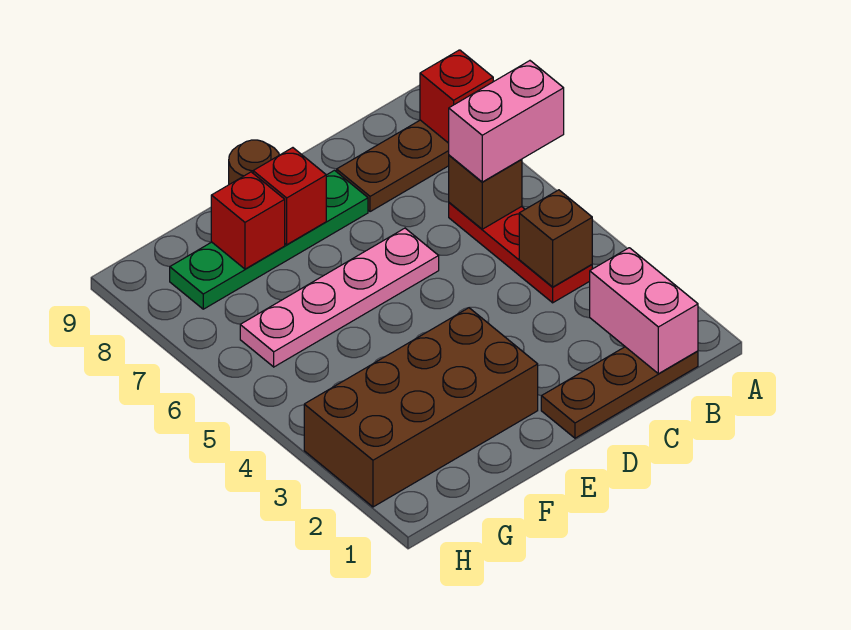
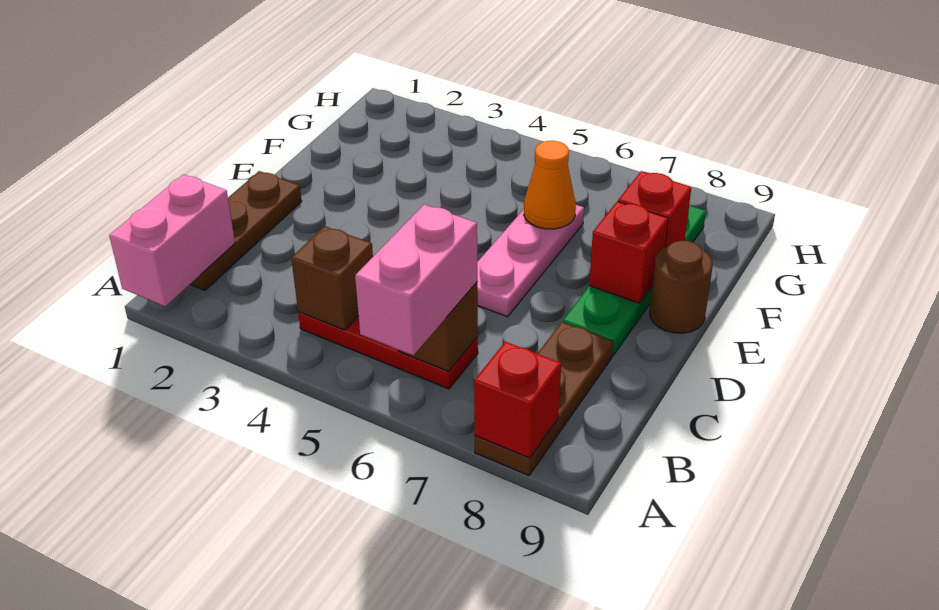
pink brick B1:B2 level 2 -> pink brick A1:B1 level 2
pink plate D6:G6 level 1 -> pink plate D6:F6 level 1
brown brick E2:H3 level 1 -> none
none -> orange cone F6 level 2

